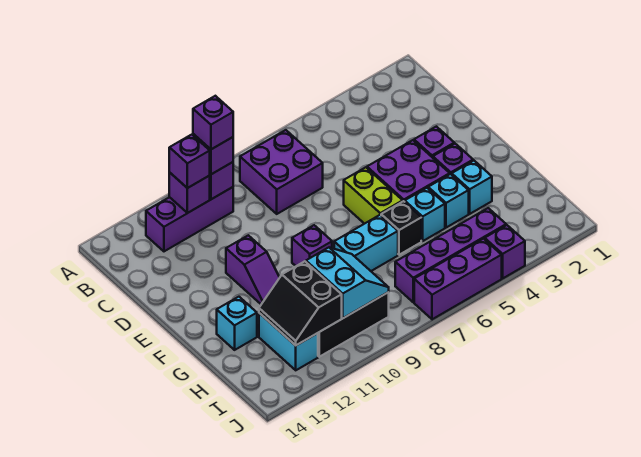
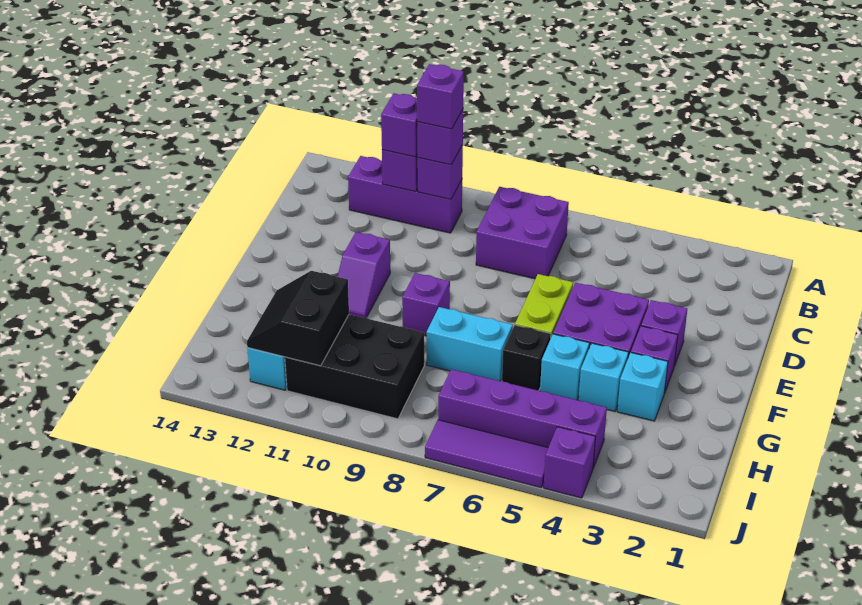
cyan brick G13 level 1 -> none
cyan slope H9:I10 level 2 top 10 -> none
purple brick J5:J7 level 1 -> purple tile J5:J7 level 1

